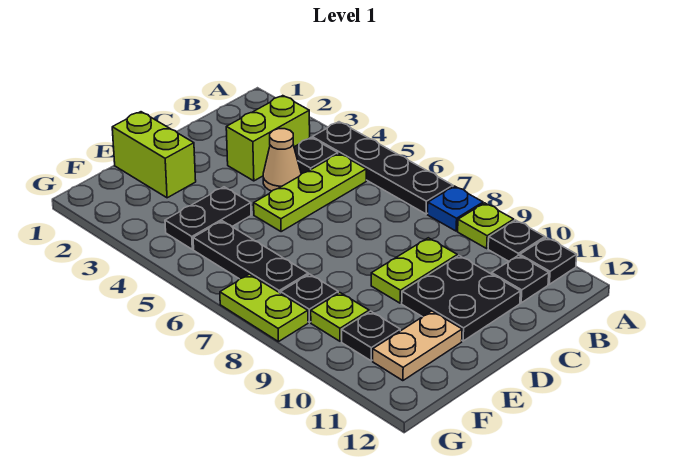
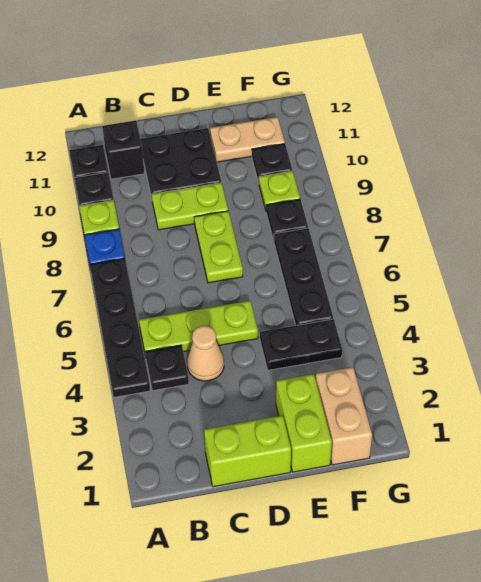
lime brick B3:C3 level 1 -> lime brick C1:D1 level 1
black plate B11 level 1 -> black brick B11 level 1
none -> tan brick F1:F2 level 1
lime plate G7:G8 level 1 -> lime plate D7:D8 level 1

